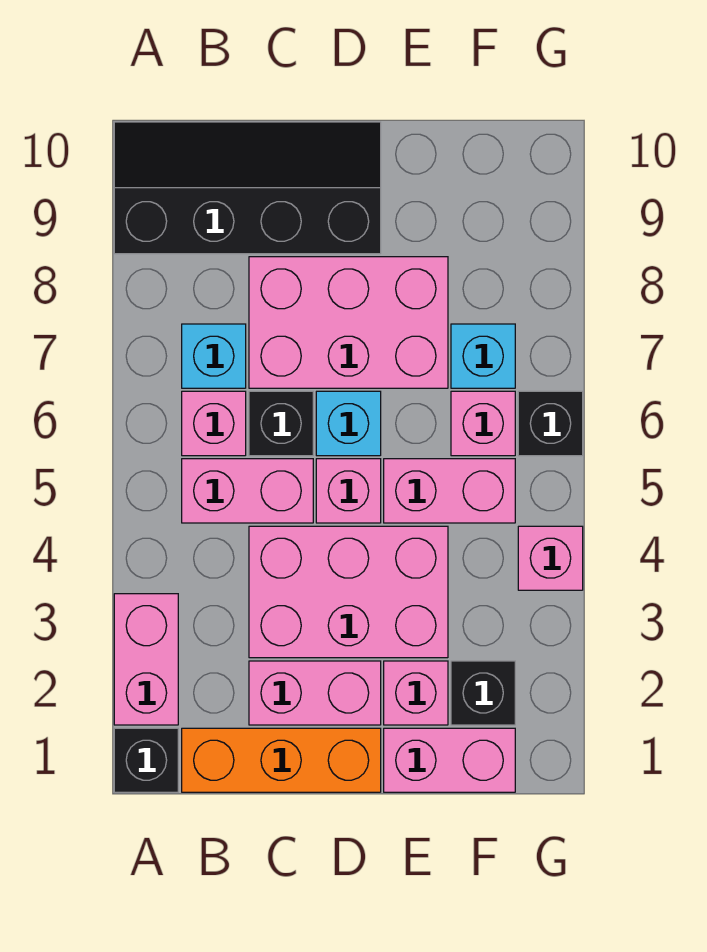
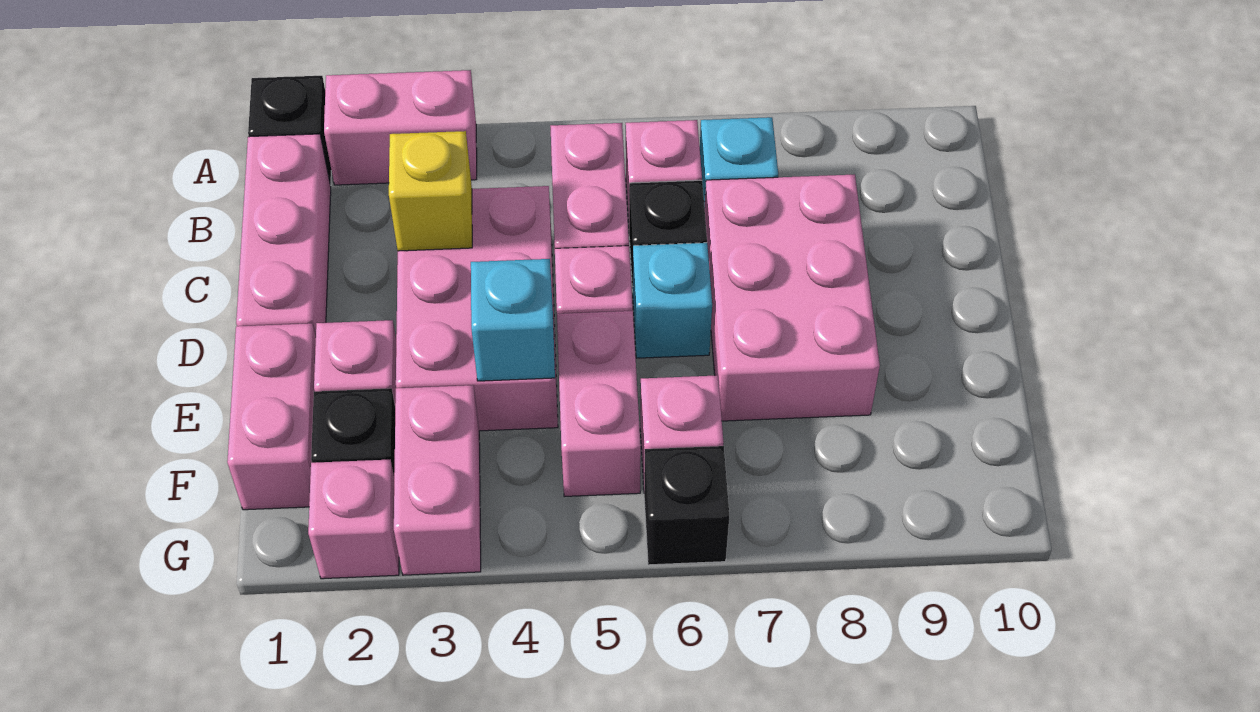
black slope A9:D10 level 1 top 9 -> none
orange brick B1:D1 level 1 -> pink brick B1:D1 level 1
pink brick C2:D2 level 1 -> pink brick F3:G3 level 1
none -> yellow brick C3 level 2
cyan brick F7 level 1 -> cyan brick E4 level 2
pink brick G4 level 1 -> pink brick G2 level 1

